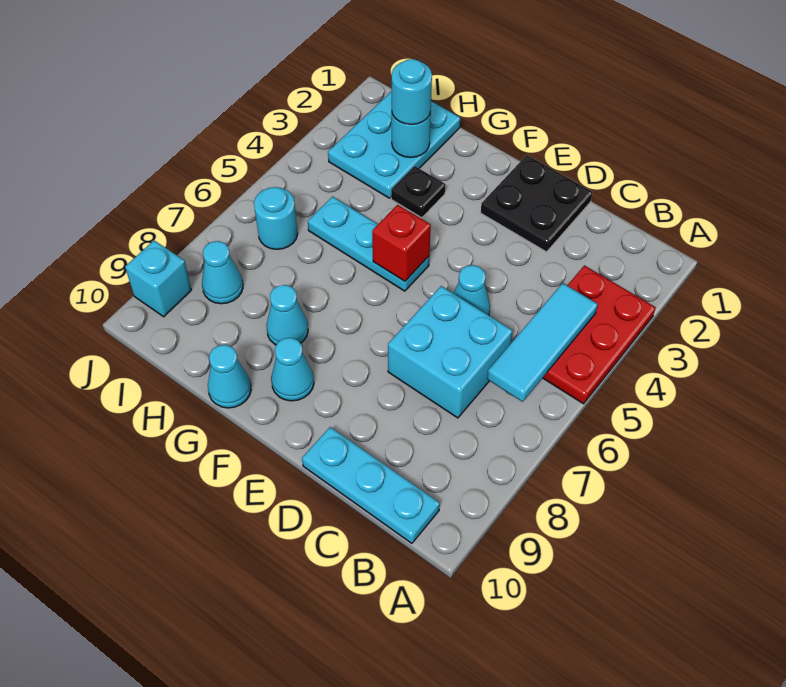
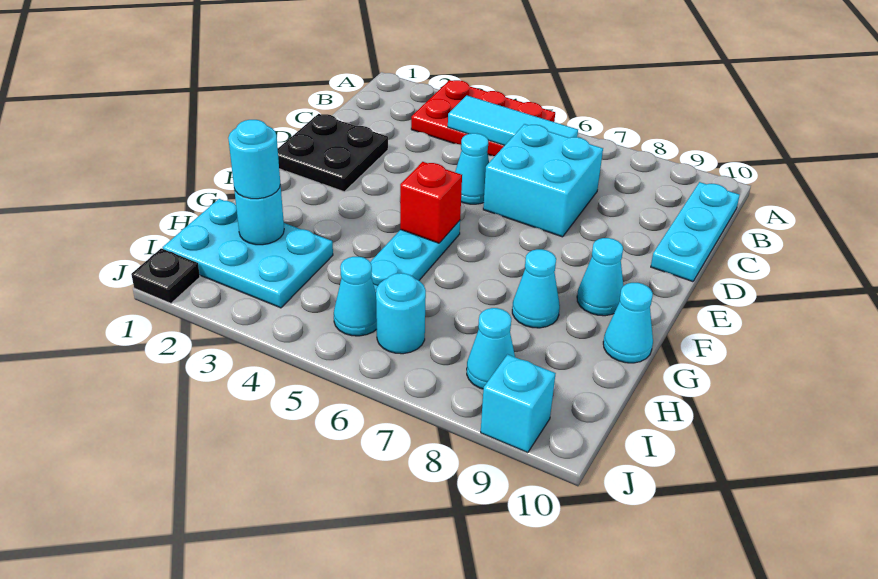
black plate G3 level 1 -> black plate J1 level 1
none -> cyan cone I5 level 1

